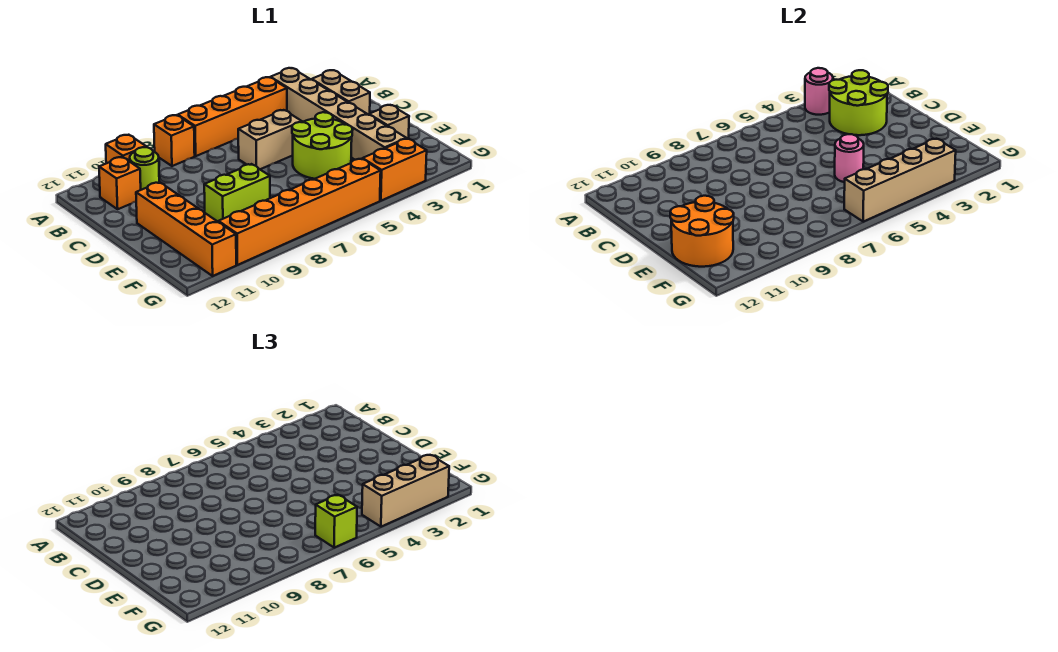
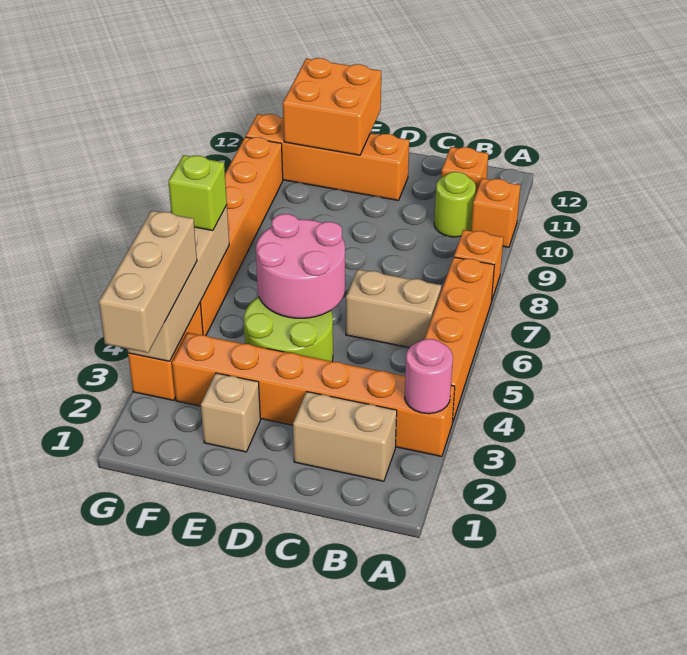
tan brick A3:F3 level 1 -> orange brick A3:F3 level 1
lime round brick B2:C3 level 2 -> none
tan brick C5:C6 level 1 -> tan brick B6:C6 level 1
pink round brick E5 level 2 -> pink round brick D5:E6 level 2
lime brick E8:E9 level 1 -> none
orange round brick E11:F12 level 2 -> orange brick E11:F12 level 2

